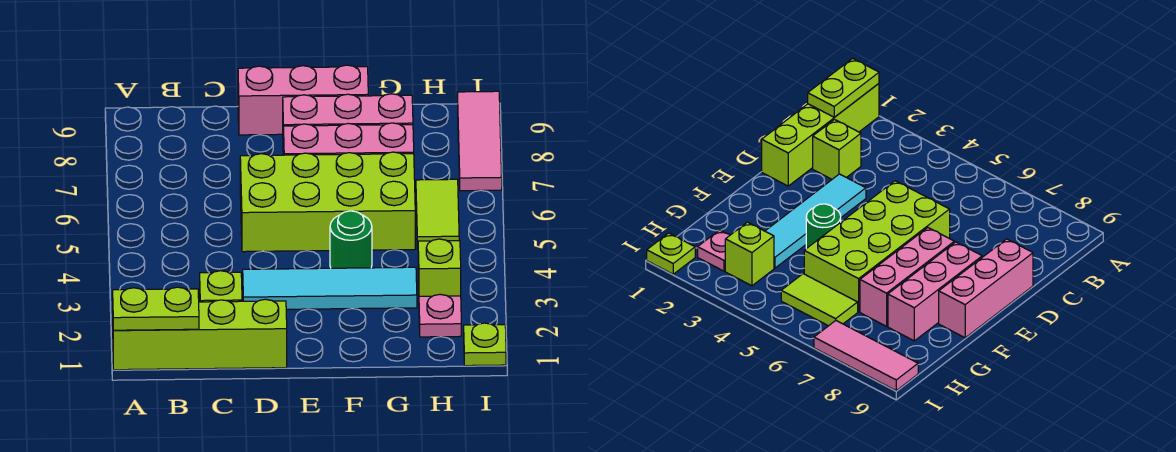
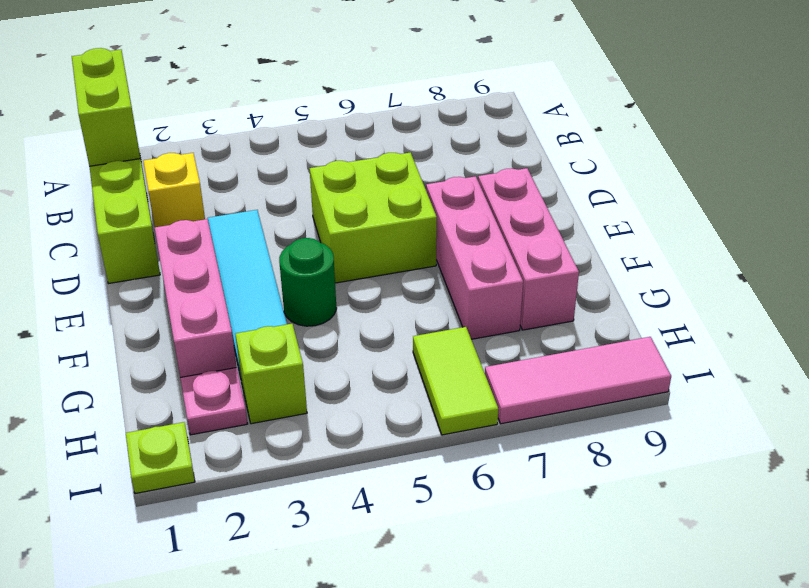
lime plate A1:B1 level 2 -> lime brick A1:B1 level 2
lime brick C2 level 1 -> yellow brick C2 level 1
lime brick D5:G6 level 1 -> lime brick D5:E6 level 1
pink brick D9:F9 level 1 -> pink brick E2:G2 level 1
lime tile H5:H6 level 1 -> lime tile H6:I6 level 1

